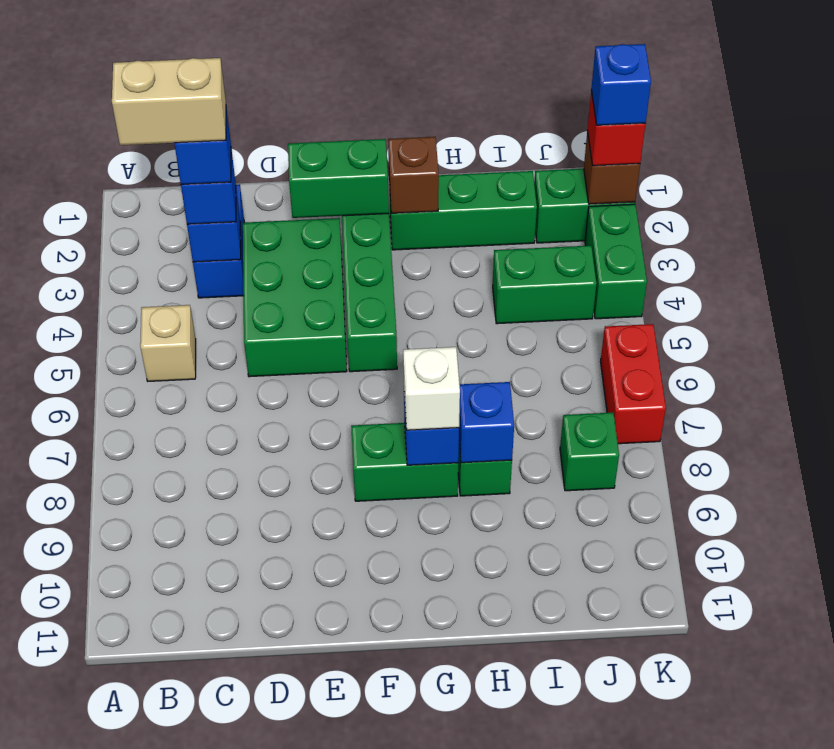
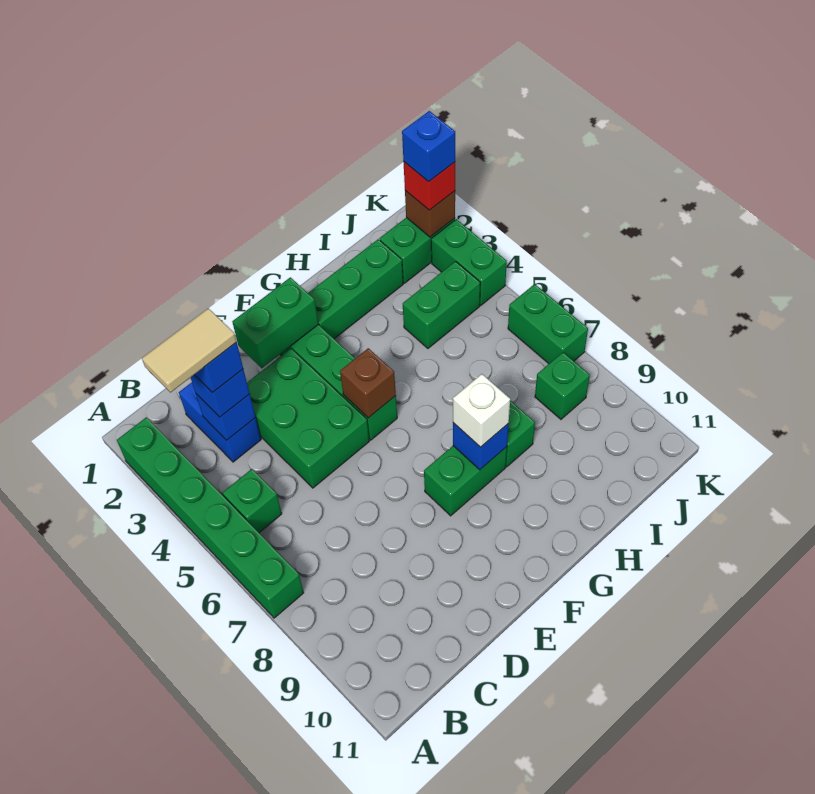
none -> green brick A2:A7 level 1
tan brick B3:C3 level 5 -> tan tile B3:C3 level 5
tan brick B5 level 1 -> green brick B5 level 1
brown brick G2 level 2 -> brown brick F5 level 2
blue brick H8 level 2 -> none
red brick K6:K7 level 1 -> green brick K6:K7 level 1

